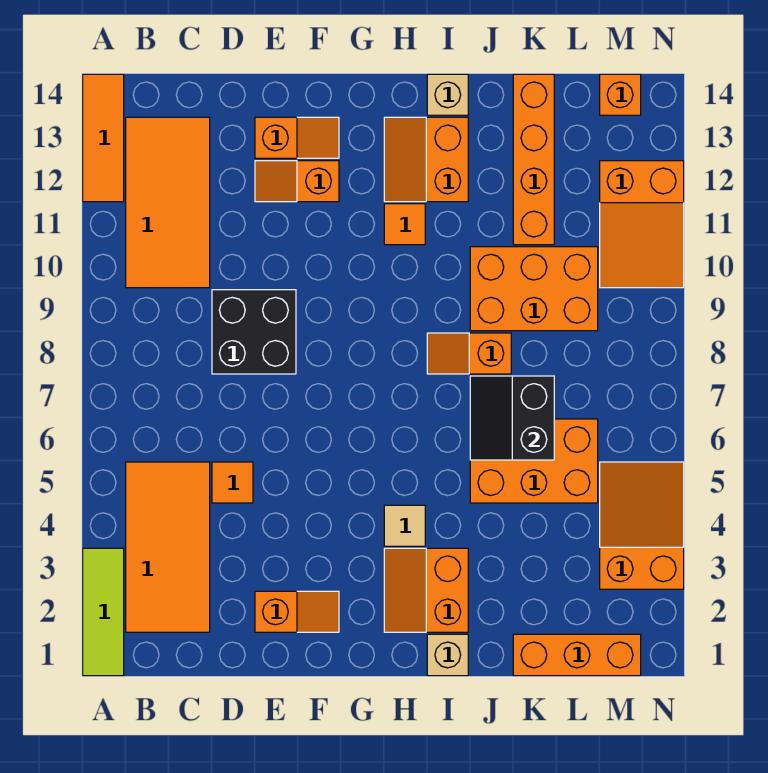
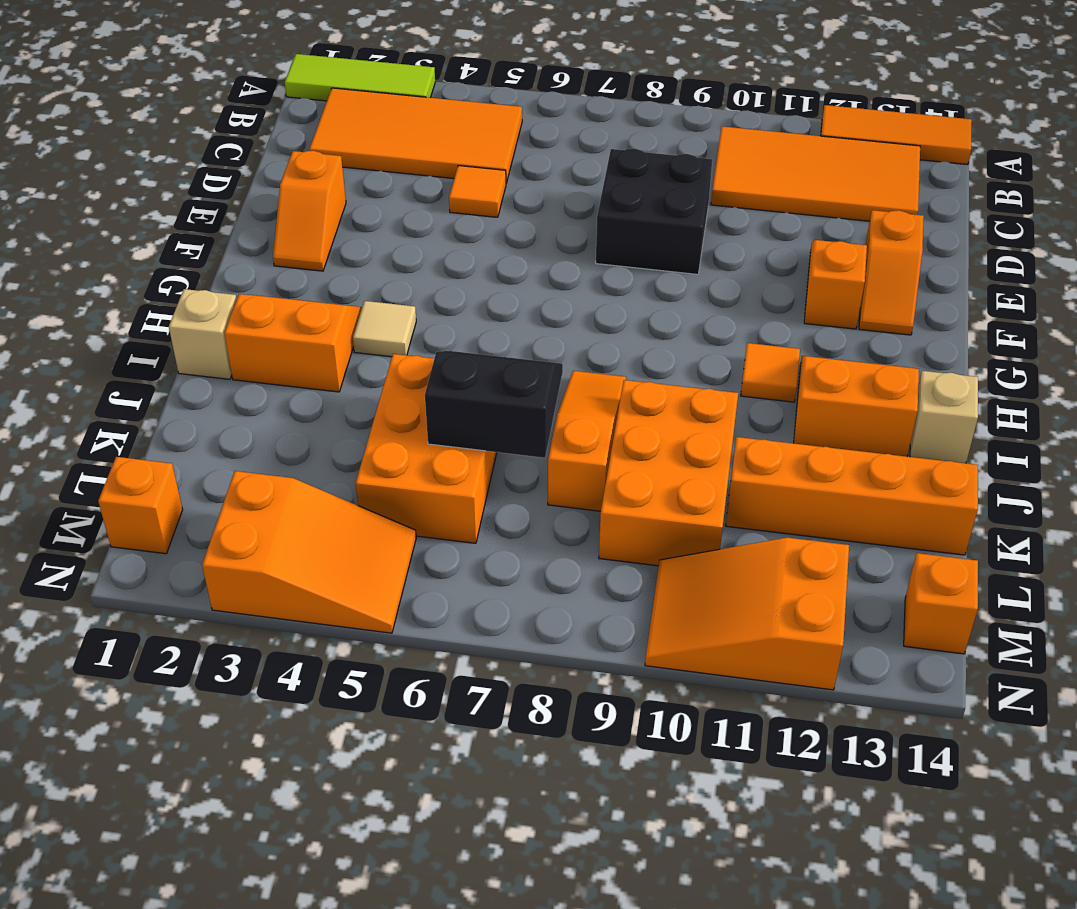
orange slope I8:J8 level 1 top J -> orange slope I8:K8 level 1 top K
orange brick K1:M1 level 1 -> orange brick M1 level 1

